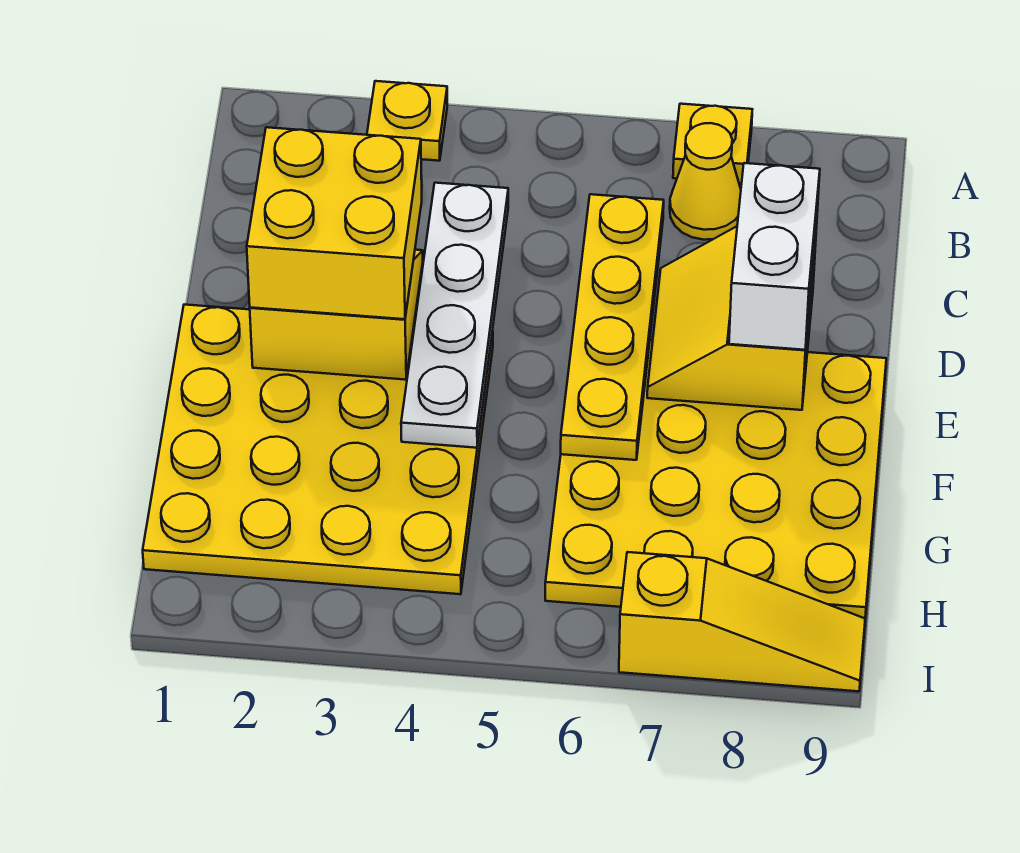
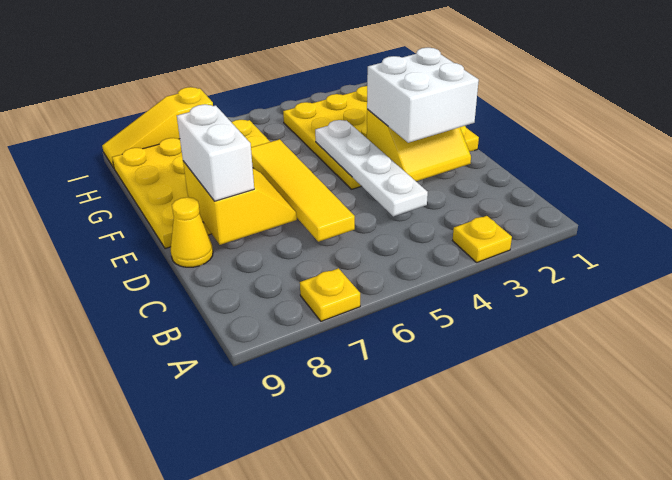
yellow cone B7 level 1 -> yellow cone D9 level 1
yellow plate C6:F6 level 2 -> yellow tile C6:F6 level 2
yellow brick D2:E3 level 3 -> white brick D2:E3 level 3

